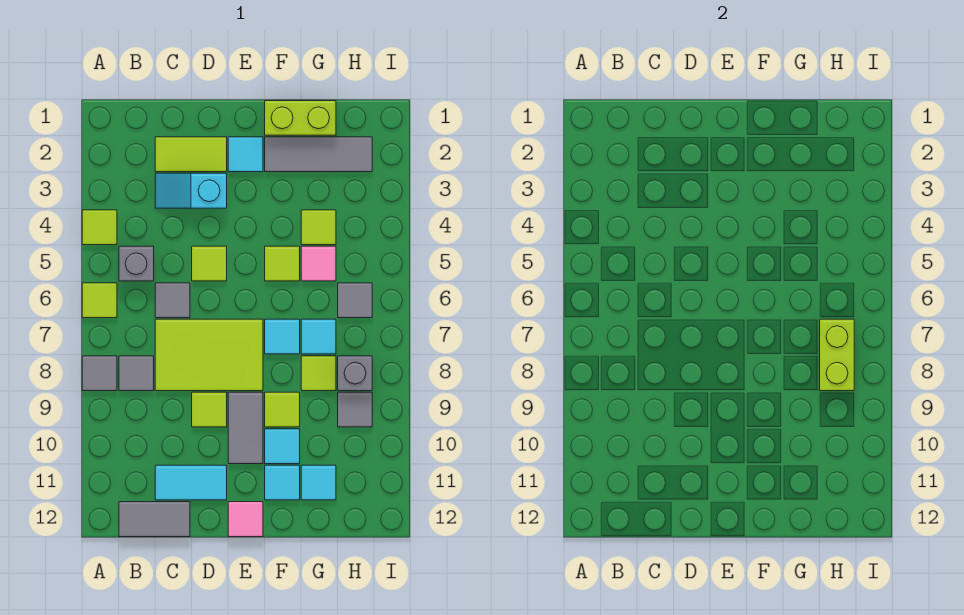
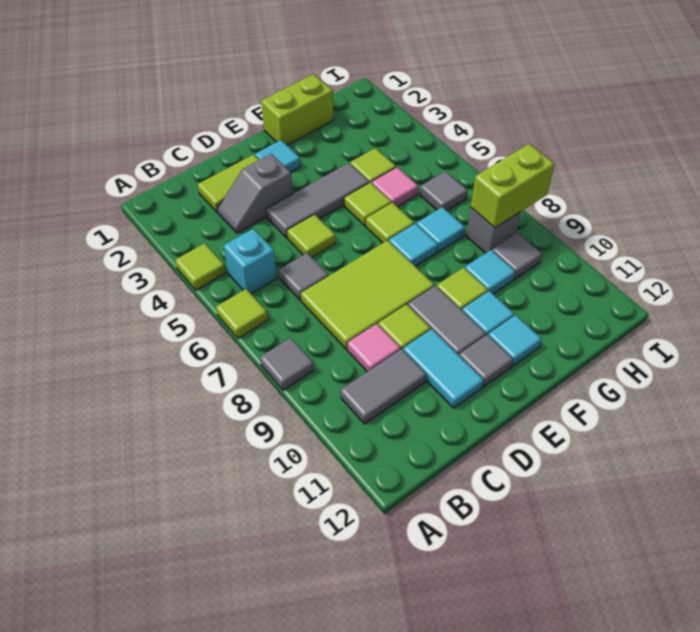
grey brick B5 level 1 -> cyan brick B5 level 1
grey tile B8 level 1 -> grey tile E11 level 1
grey tile B12:C12 level 1 -> grey tile B10:C10 level 1
cyan slope C3:D3 level 1 top D -> grey slope C3:D3 level 1 top D
cyan tile C11:D11 level 1 -> cyan tile D10:D11 level 1
pink tile E12 level 1 -> pink tile C9 level 1
grey tile F2:H2 level 1 -> grey tile D4:F4 level 1
lime tile G8 level 1 -> lime tile F6 level 1
cyan tile G11 level 1 -> cyan tile G9 level 1
lime brick H7:H8 level 2 -> lime brick H8:I8 level 2

